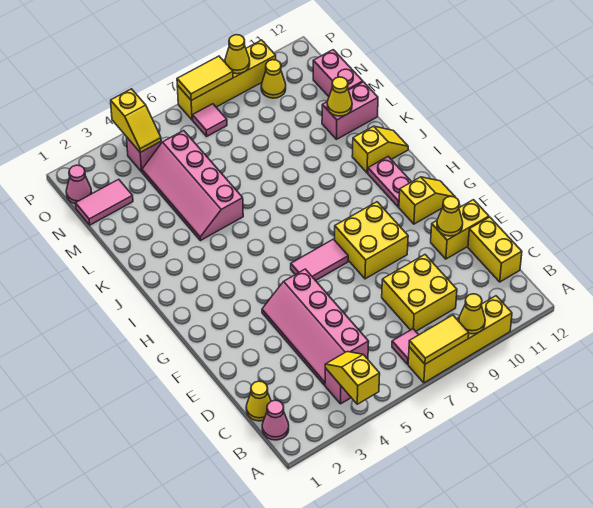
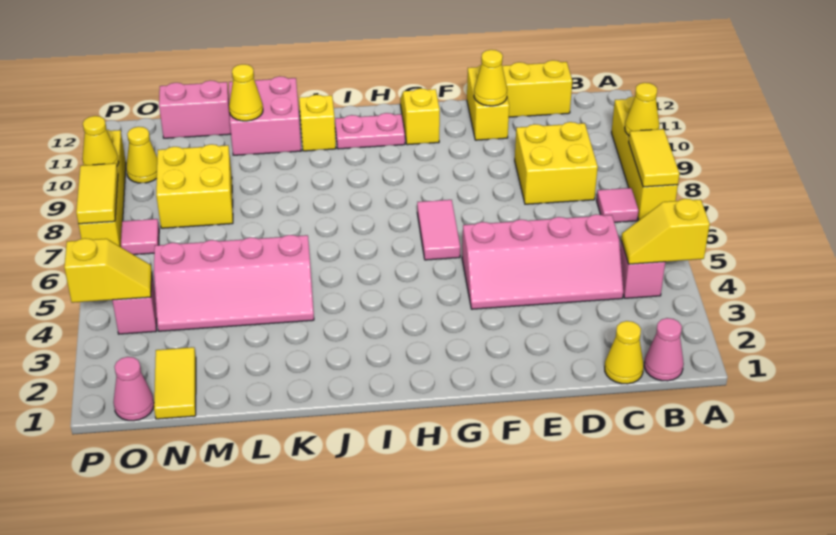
yellow brick F8:G9 level 1 -> yellow brick M8:N9 level 1
pink brick L11:L12 level 1 -> pink brick K11:L12 level 1
pink tile N1:N2 level 1 -> yellow tile N1:N2 level 1

